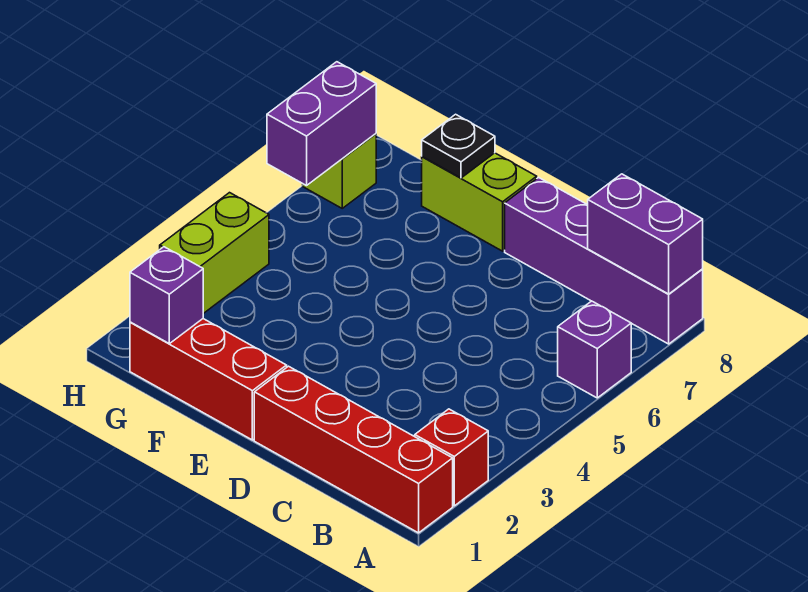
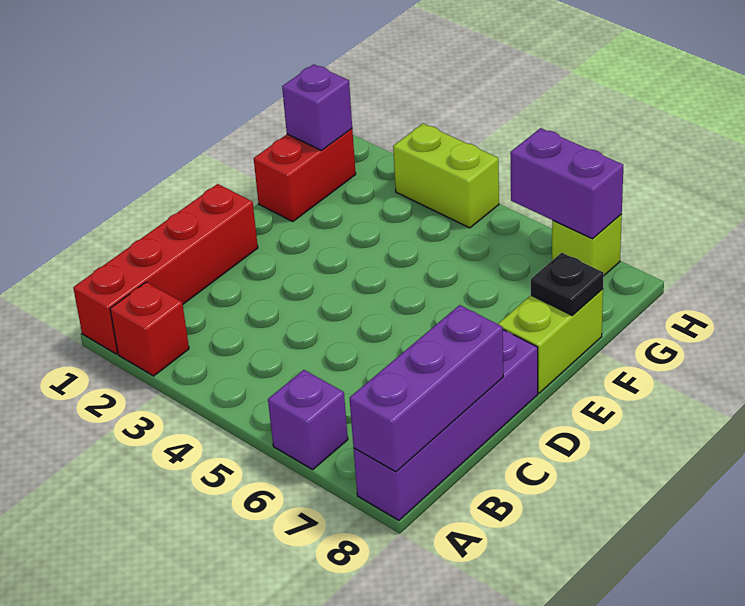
purple brick A8:B8 level 2 -> purple brick A8:C8 level 2
red brick E1:G1 level 1 -> red brick F1:G1 level 1

